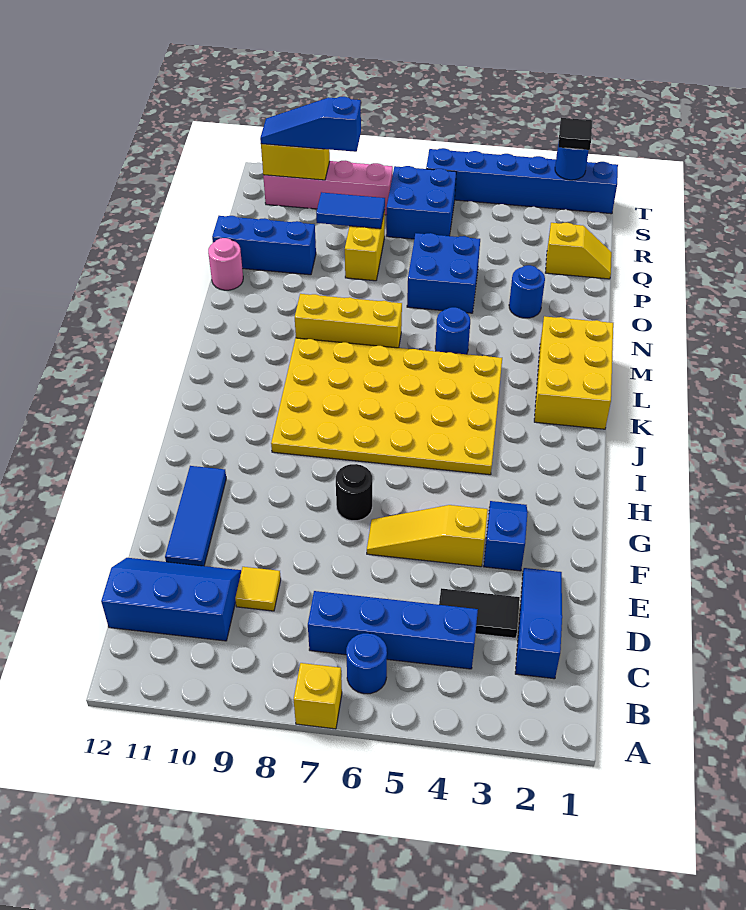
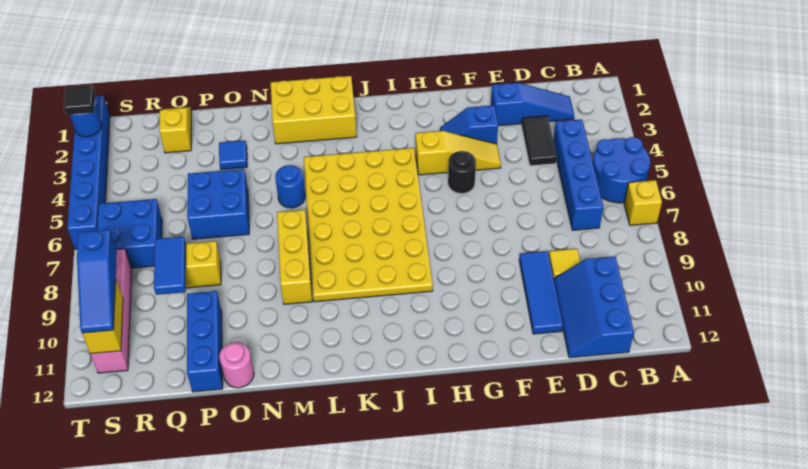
blue round brick B6 level 1 -> blue round brick A5:B6 level 1
blue slope C2:E2 level 1 top C -> blue slope C2:E2 level 1 top E
blue tile E11:G11 level 1 -> blue tile E9:E11 level 1
yellow slope F4:F6 level 1 top 4 -> yellow slope F4:H4 level 1 top H
black round brick G7 level 1 -> black round brick G5 level 1
blue round brick O3 level 1 -> blue tile O3 level 1

